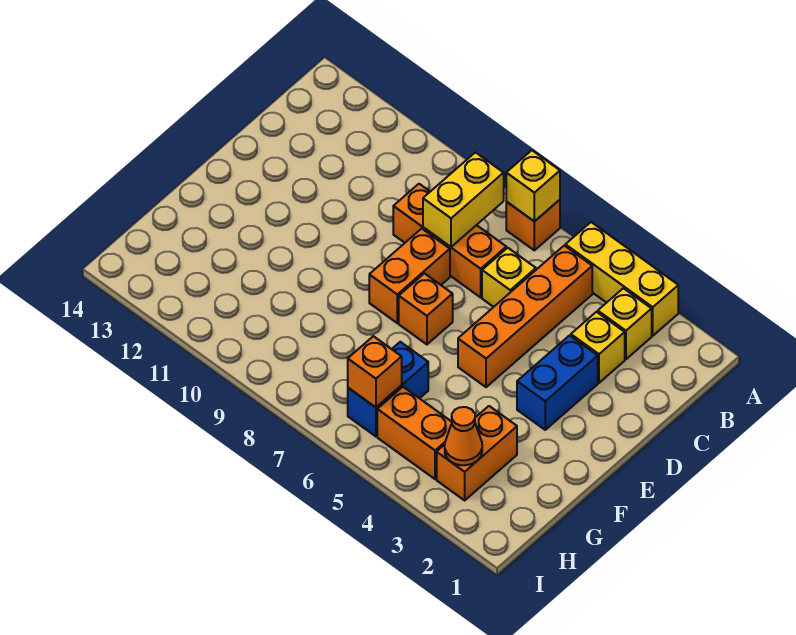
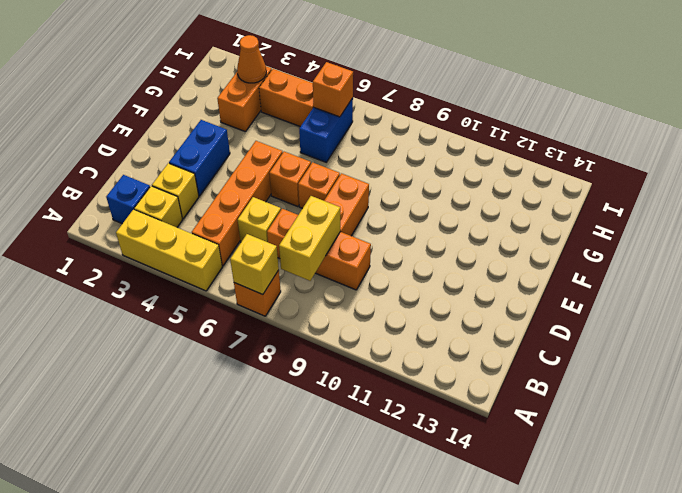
none -> blue brick B2 level 1
none -> orange brick E6 level 1

